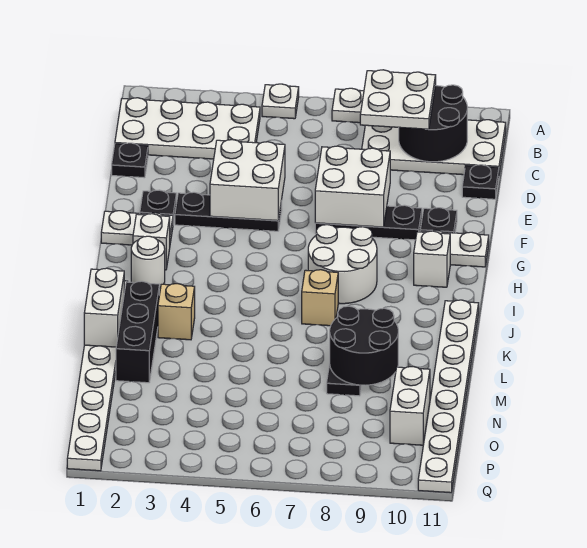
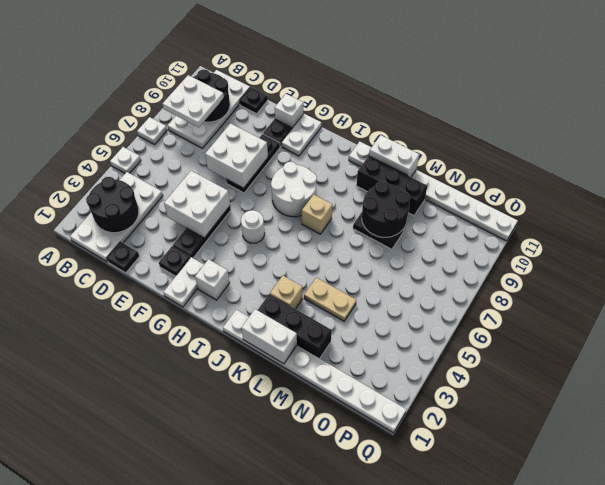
none -> black round brick B2:C3 level 2
white brick H10 level 1 -> white brick F11 level 1
white round brick I2 level 1 -> white round brick H5 level 1
none -> black brick K10:M10 level 1
none -> tan plate L4:M4 level 1
white brick N10:O10 level 1 -> white brick K11:L11 level 2

